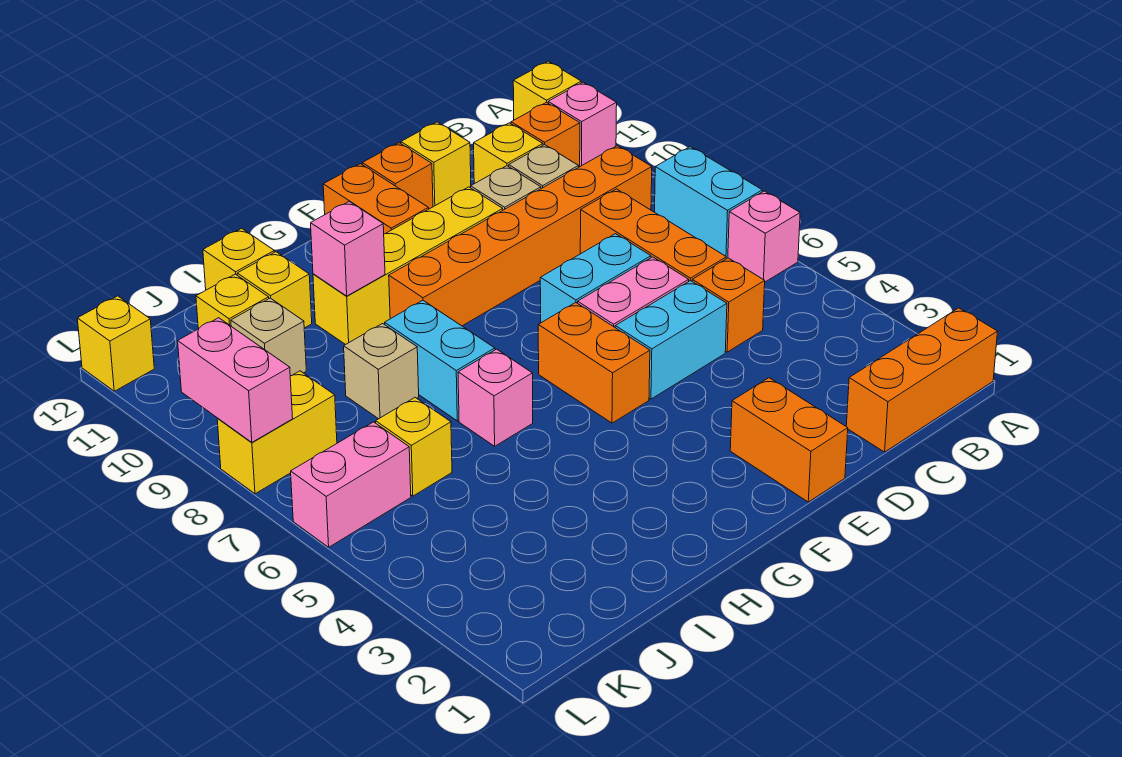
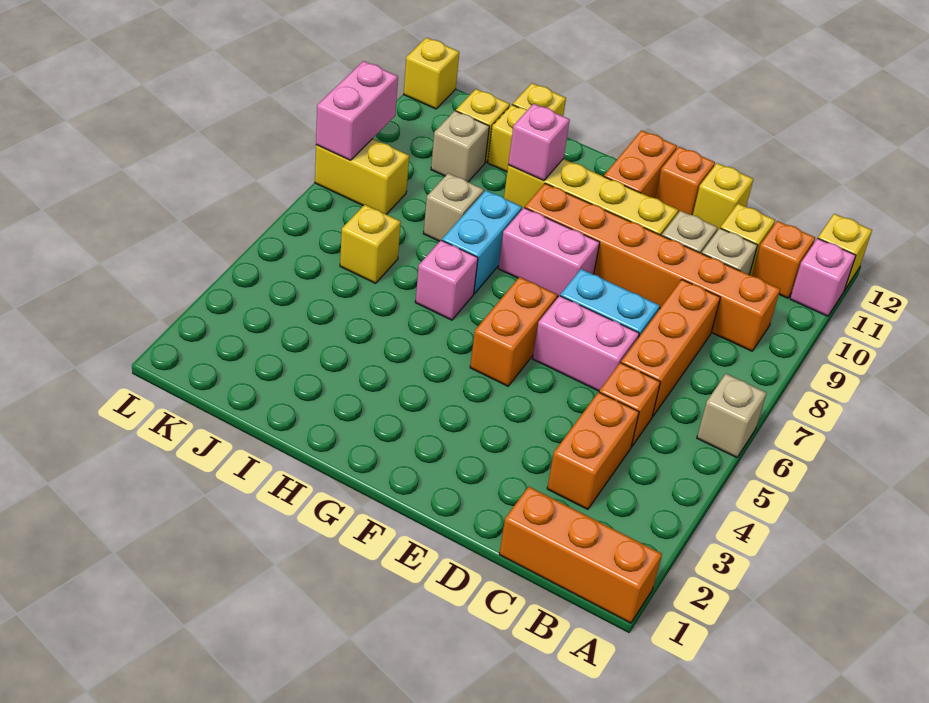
pink brick A6 level 1 -> tan brick A6 level 1
cyan brick A7:A8 level 1 -> none
cyan brick D5:E5 level 1 -> none
orange brick E1:E2 level 1 -> orange brick C3:C4 level 1
pink brick K6:L6 level 1 -> pink brick F8:G8 level 1

